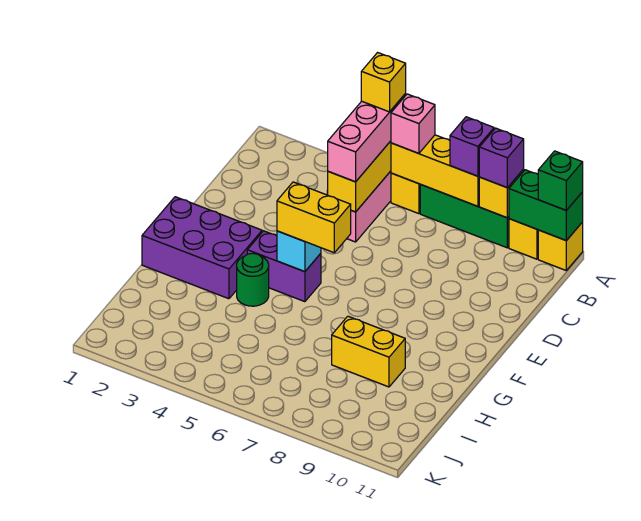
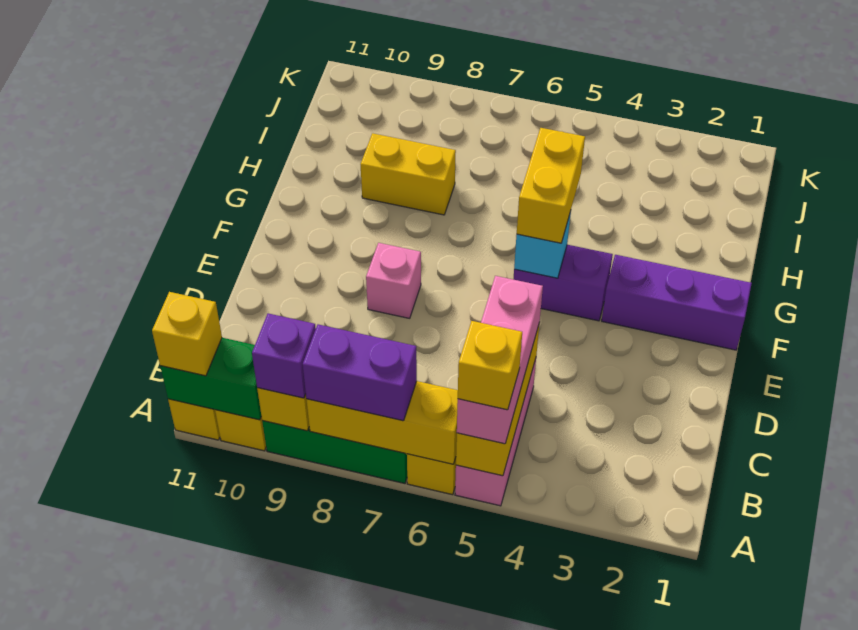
pink brick A6 level 3 -> pink brick E8 level 1
purple brick A8 level 3 -> purple brick A7:A8 level 3
green brick A11 level 3 -> yellow brick A11 level 3
purple brick F1:G3 level 1 -> purple brick F1:F3 level 1
yellow brick F5:F6 level 3 -> yellow brick F5:G5 level 3
green round brick G4 level 1 -> none

